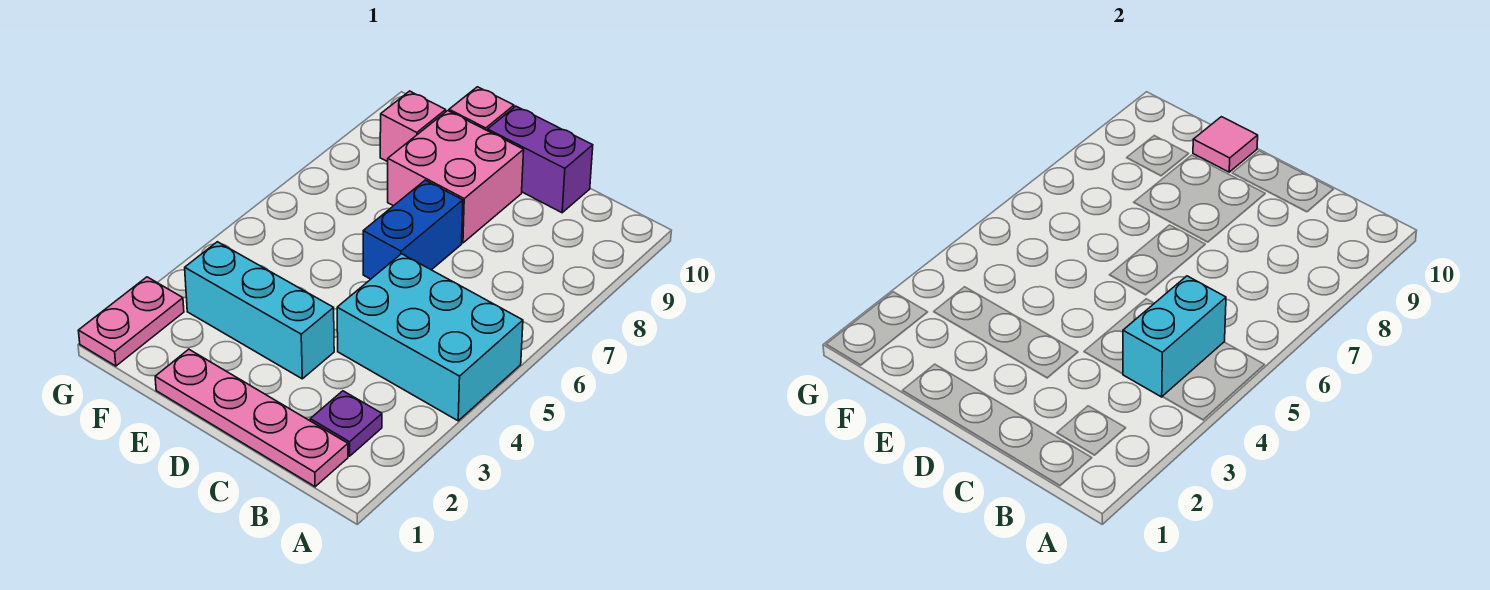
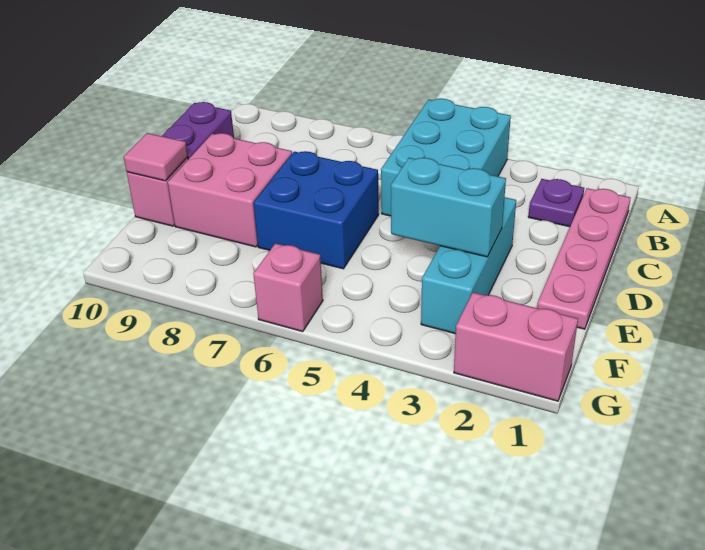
cyan brick B4:B5 level 2 -> cyan brick E3:E4 level 2
blue brick D6:D7 level 1 -> blue brick D6:E7 level 1
pink brick F9 level 1 -> pink brick G6 level 1
pink plate G1:G2 level 1 -> pink brick G1:G2 level 1

